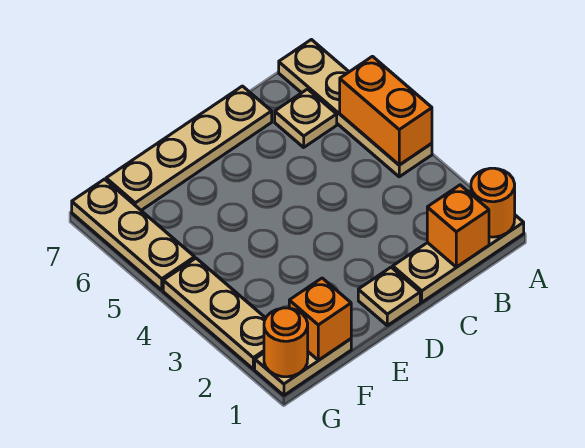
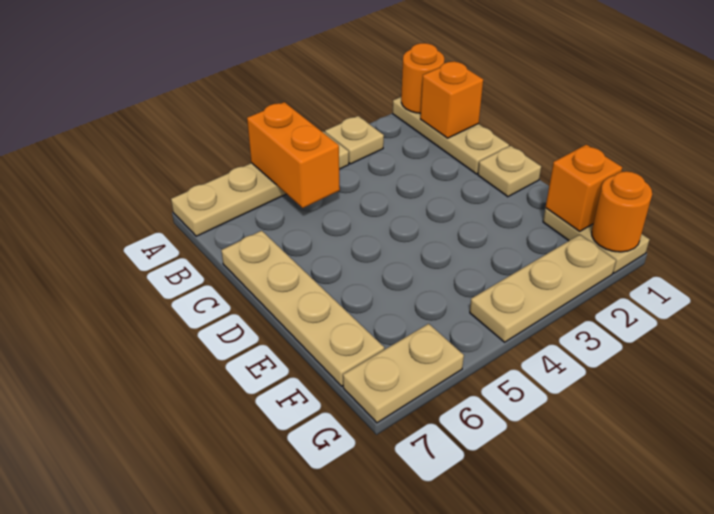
orange brick A4:A5 level 2 -> orange brick A5:B5 level 2
tan plate B6 level 1 -> tan plate A3 level 1
tan plate G5:G7 level 1 -> tan plate G6:G7 level 1

